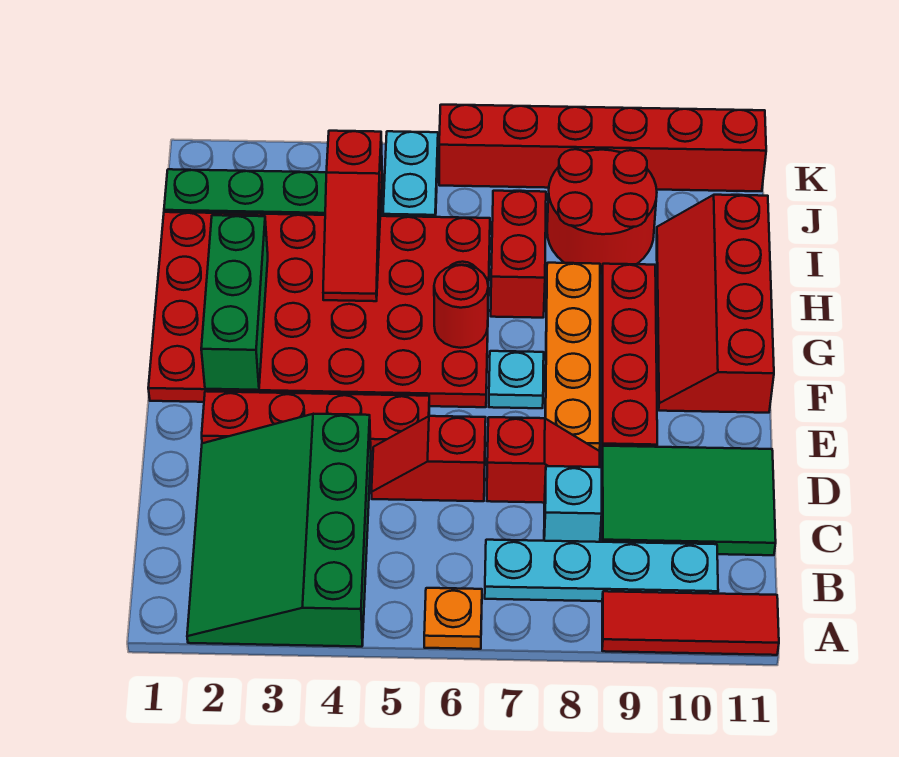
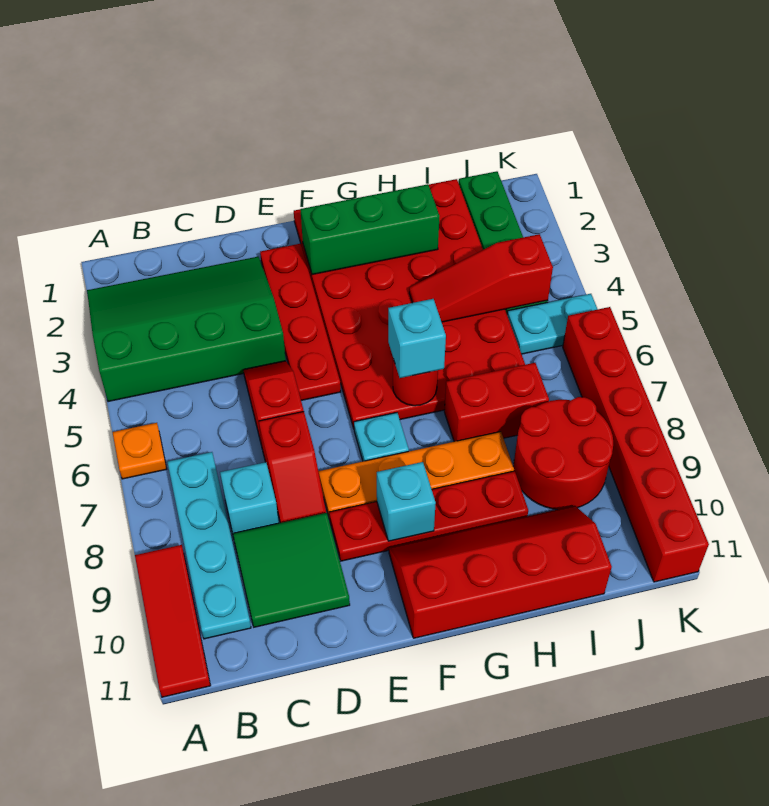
green tile C9:D11 level 1 -> green tile C9:D10 level 1
none -> cyan brick F9 level 2
none -> cyan brick G6 level 3

